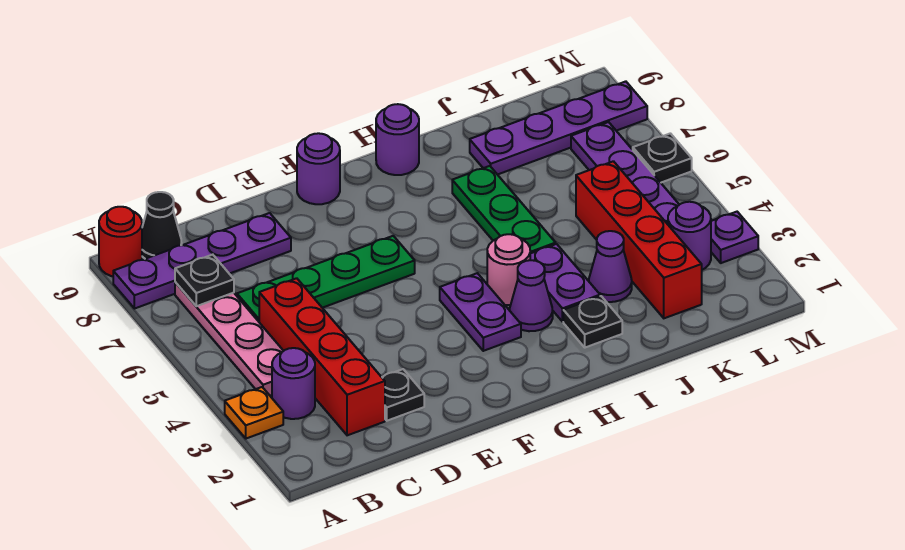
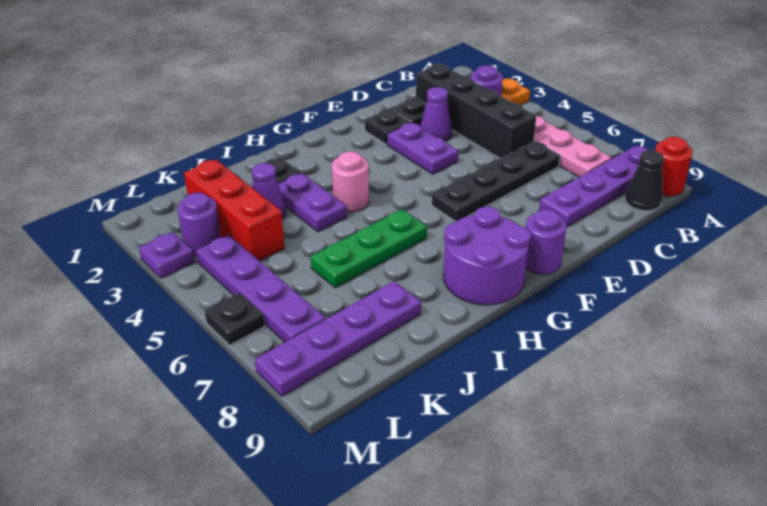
black plate B7 level 2 -> black plate E2 level 1
red brick C2:C5 level 1 -> black brick C2:C5 level 1
green plate C6:F6 level 1 -> black plate C6:F6 level 1
purple plate G3:G4 level 1 -> purple plate E3:E4 level 1
purple cone H3 level 1 -> purple cone D3 level 1
purple round brick H9 level 1 -> purple round brick G8:H9 level 1
green plate I5:I7 level 1 -> green plate H6:J6 level 1
red brick K2:K5 level 1 -> red brick K2:K4 level 1

